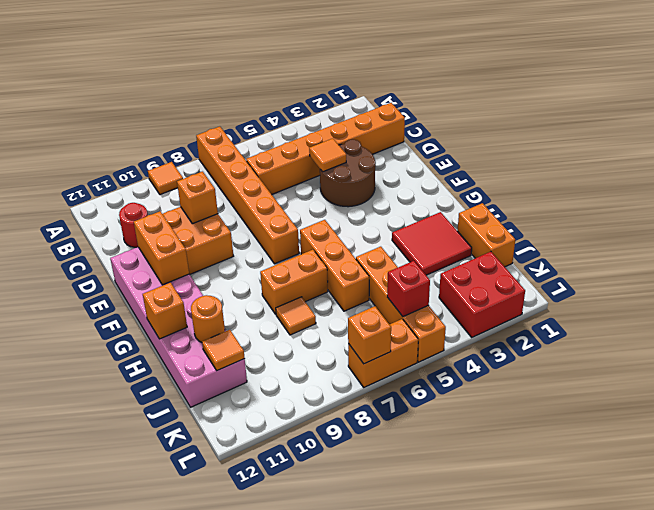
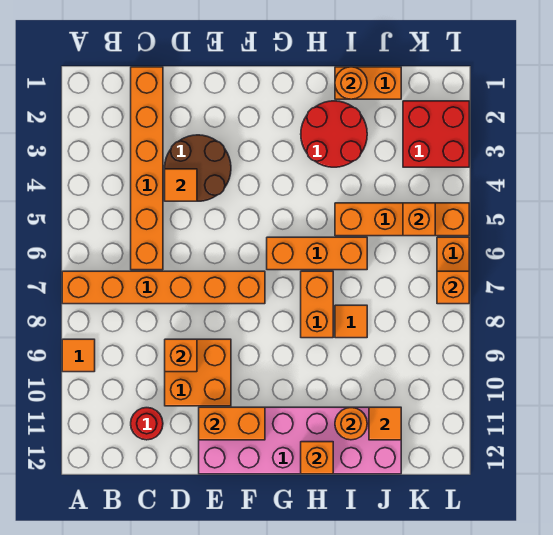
red tile H2:I3 level 1 -> red round brick H2:I3 level 1
none -> orange round brick I1 level 2
red brick K5 level 2 -> orange brick K5 level 2

